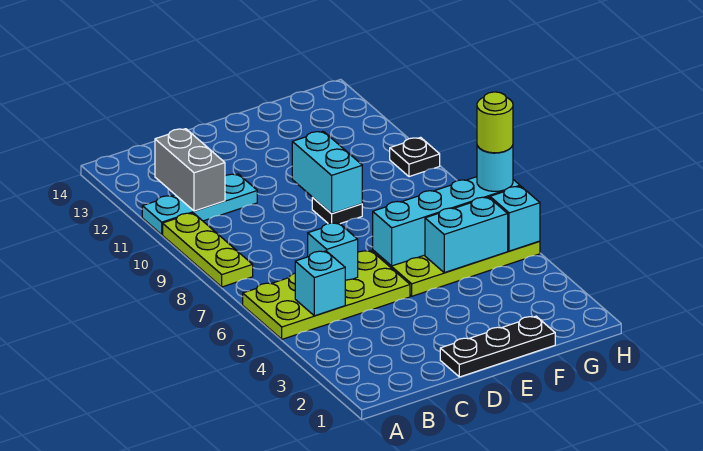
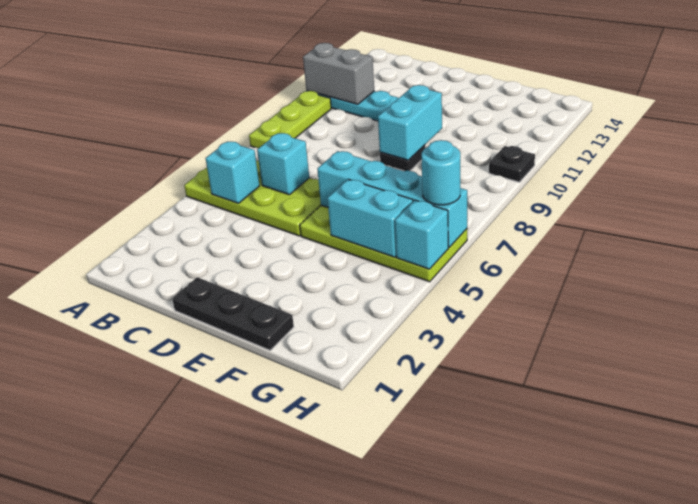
grey brick B11:B12 level 2 -> grey brick A11:B11 level 2
lime round brick H6 level 4 -> none

